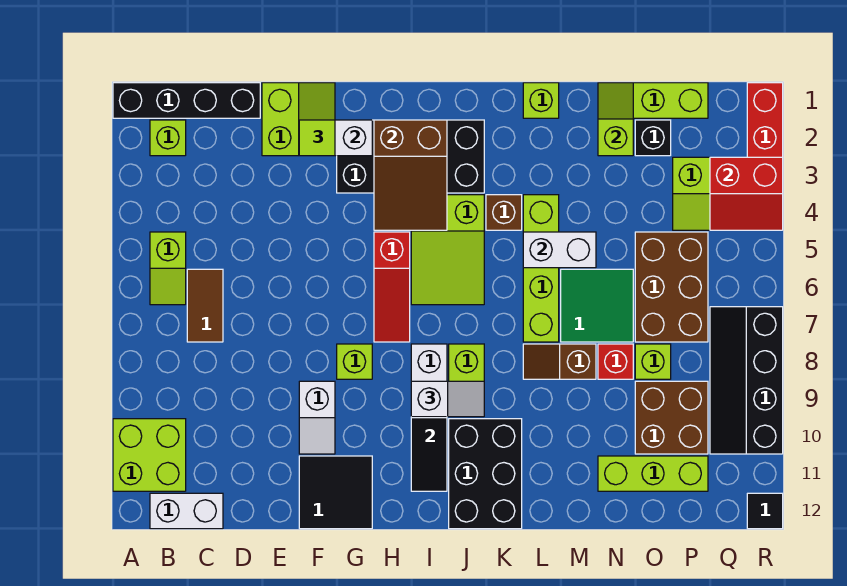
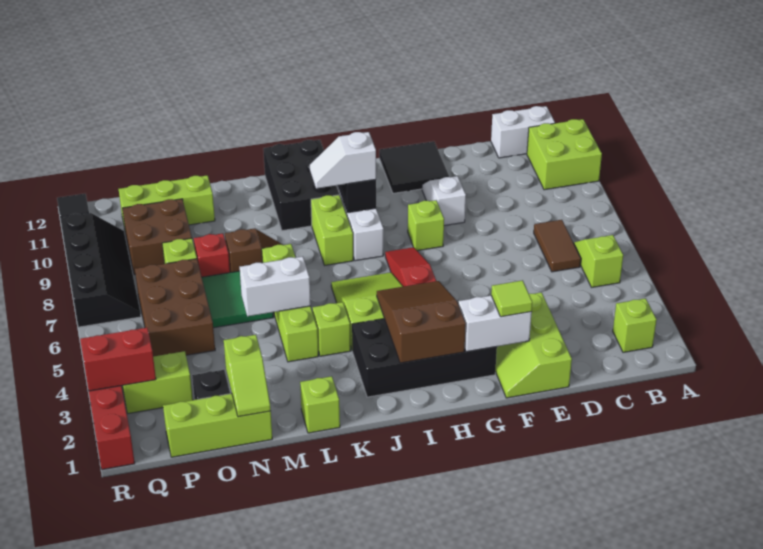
black brick A1:D1 level 1 -> none
lime slope E1:F2 level 1 top E -> lime slope E1:F3 level 1 top E
brown brick K4 level 1 -> lime brick K4 level 1

